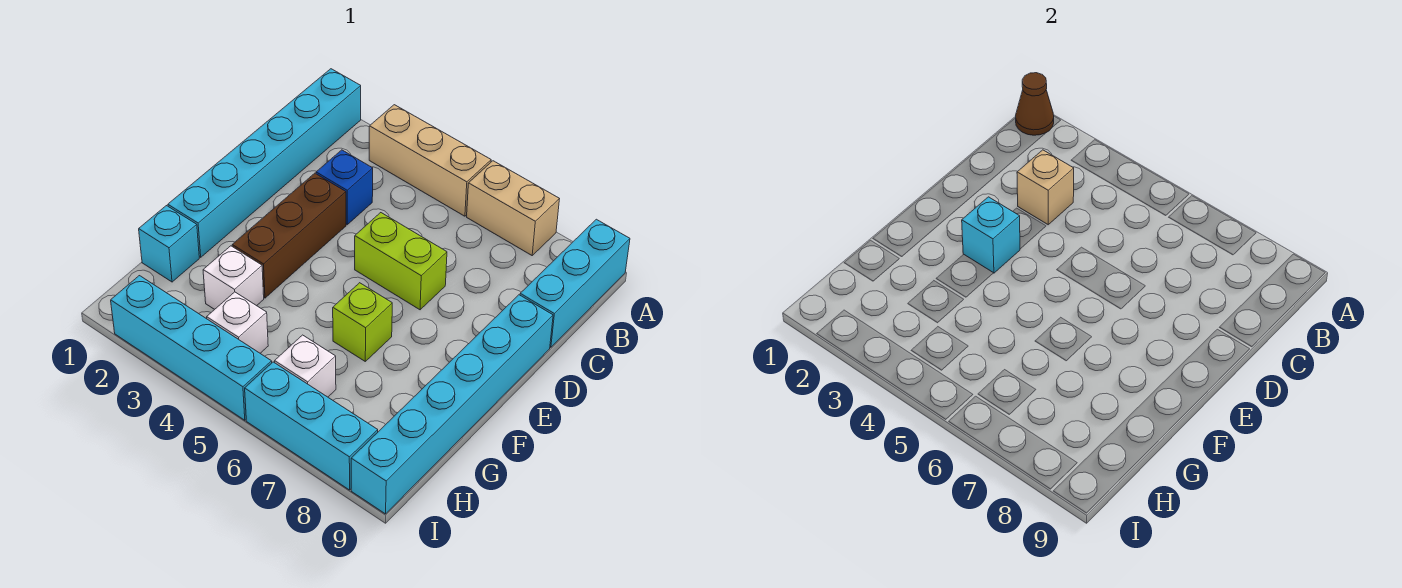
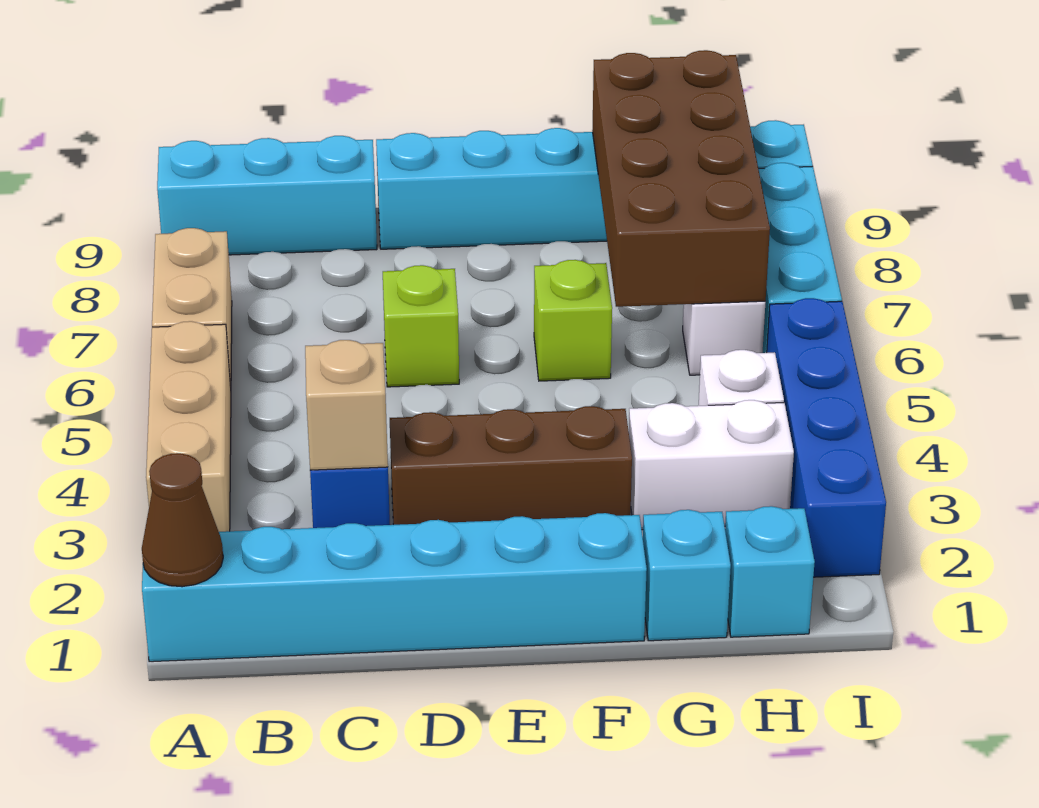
lime brick D5:D6 level 1 -> lime brick D6 level 1
cyan brick E3 level 2 -> cyan brick H1 level 1
white brick G3 level 1 -> white brick G3:H3 level 1
none -> brown brick G6:H9 level 2
cyan brick I2:I5 level 1 -> blue brick I2:I5 level 1

